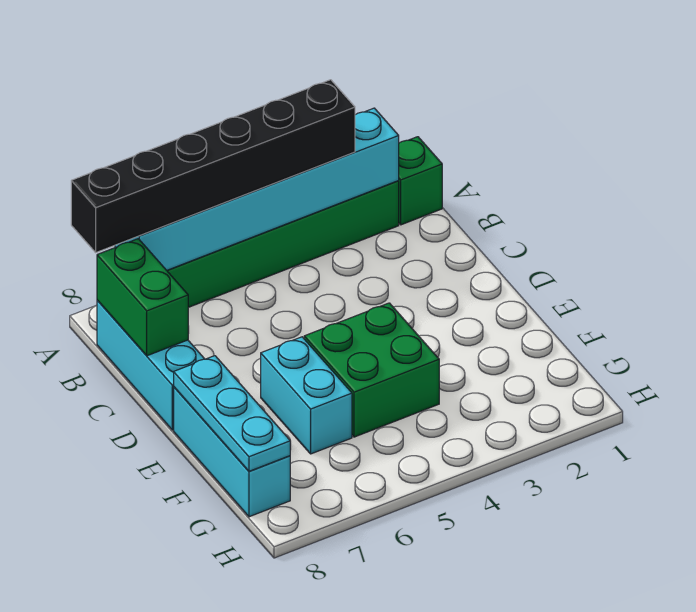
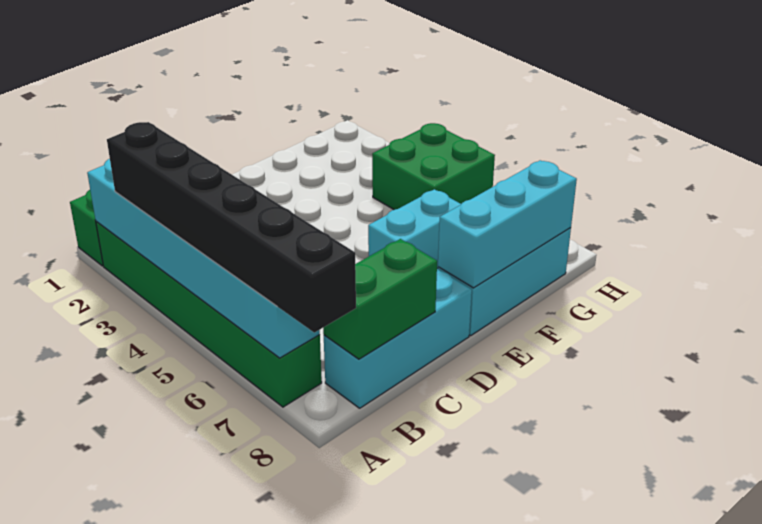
green brick E4:F5 level 1 -> green brick G4:H5 level 1
cyan plate E8:G8 level 2 -> cyan brick E8:G8 level 2

